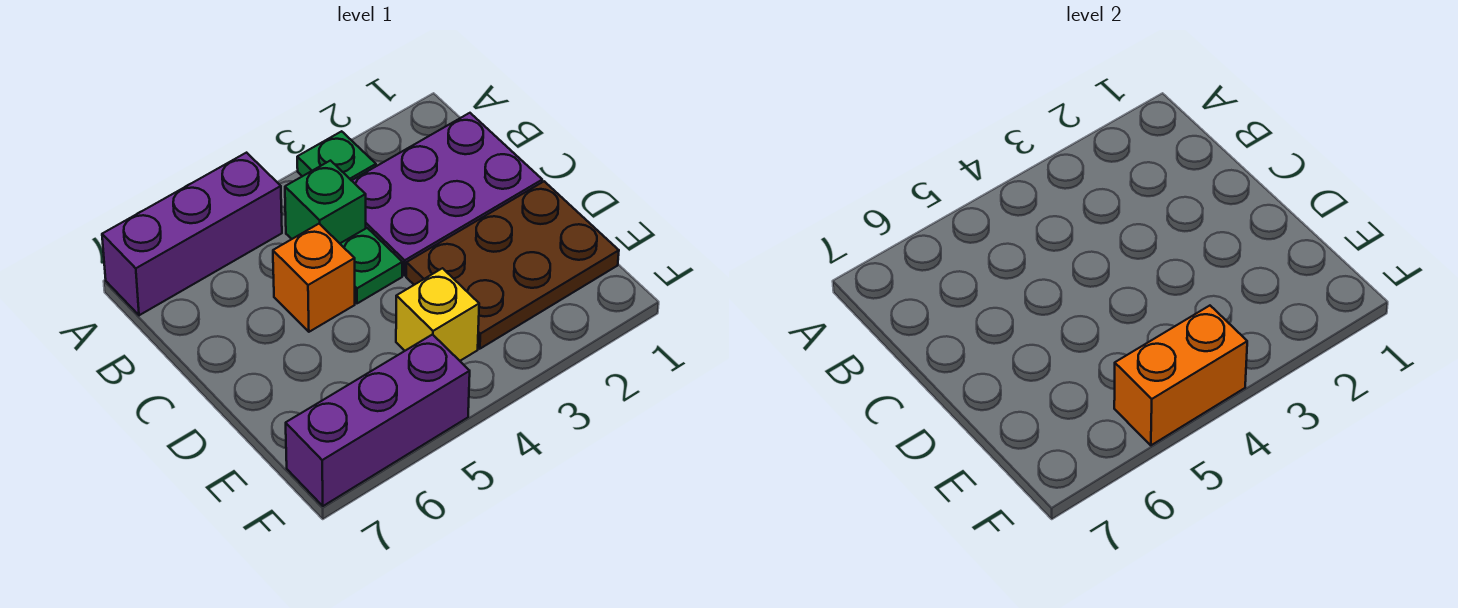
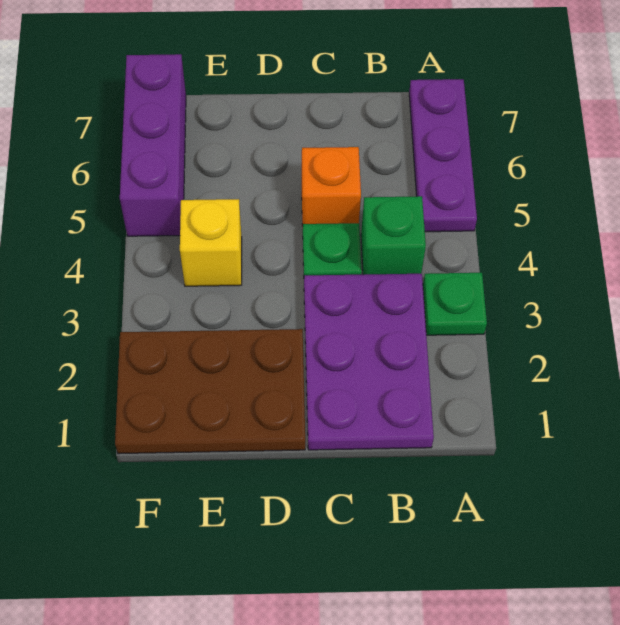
purple brick A5:A7 level 1 -> purple plate A5:A7 level 1
brown plate D1:E3 level 1 -> brown plate D1:F2 level 1
orange brick F4:F5 level 2 -> none

